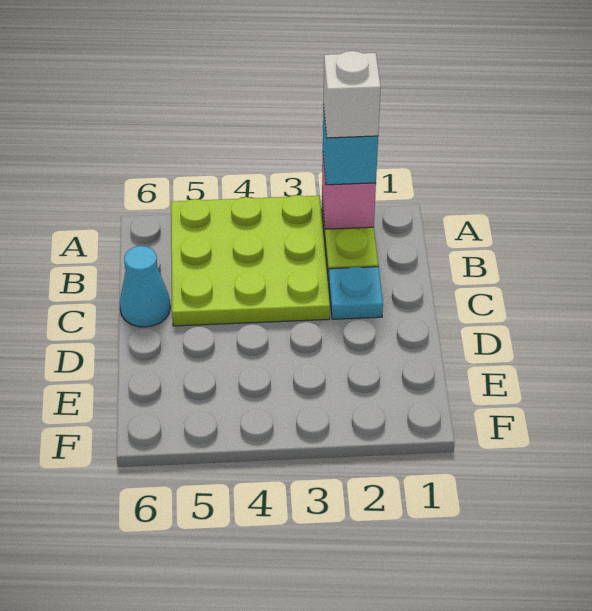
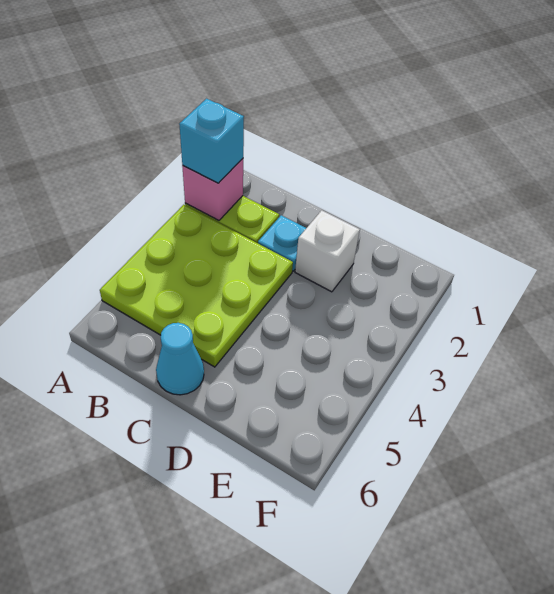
white brick A2 level 4 -> white brick D2 level 1

